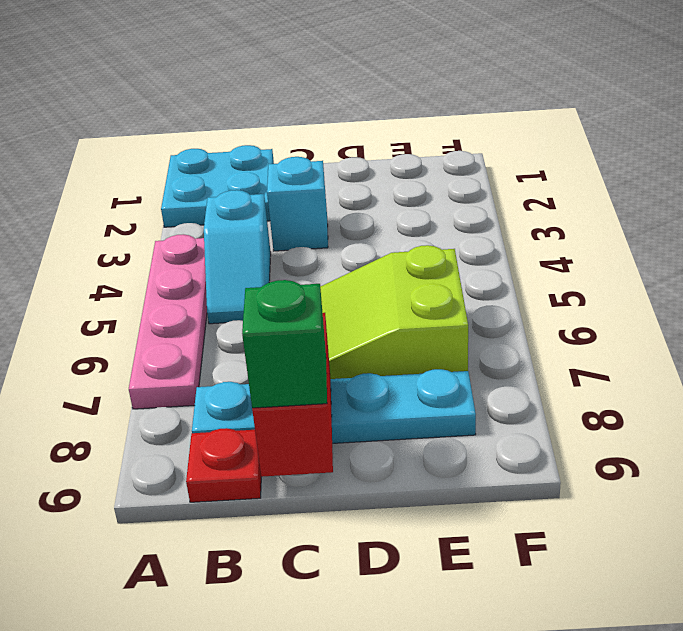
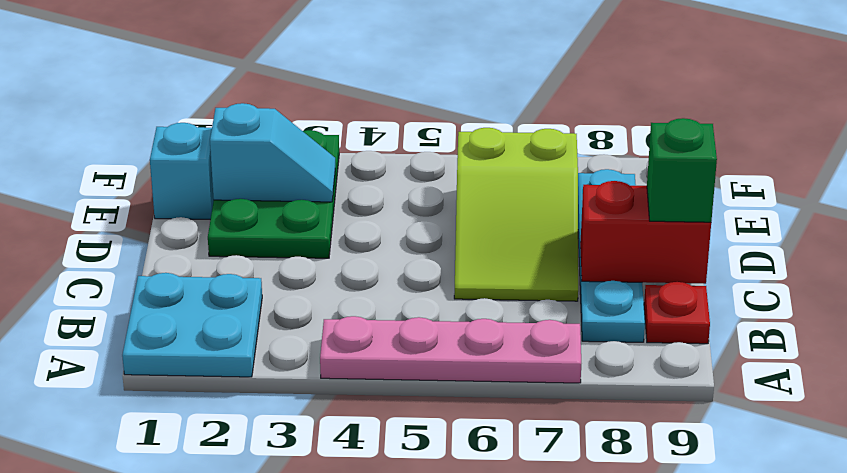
cyan slope B4:B5 level 1 top 4 -> cyan slope E2:E3 level 2 top 2
cyan brick C3 level 1 -> cyan brick E1 level 1
none -> green plate D2:F3 level 1

